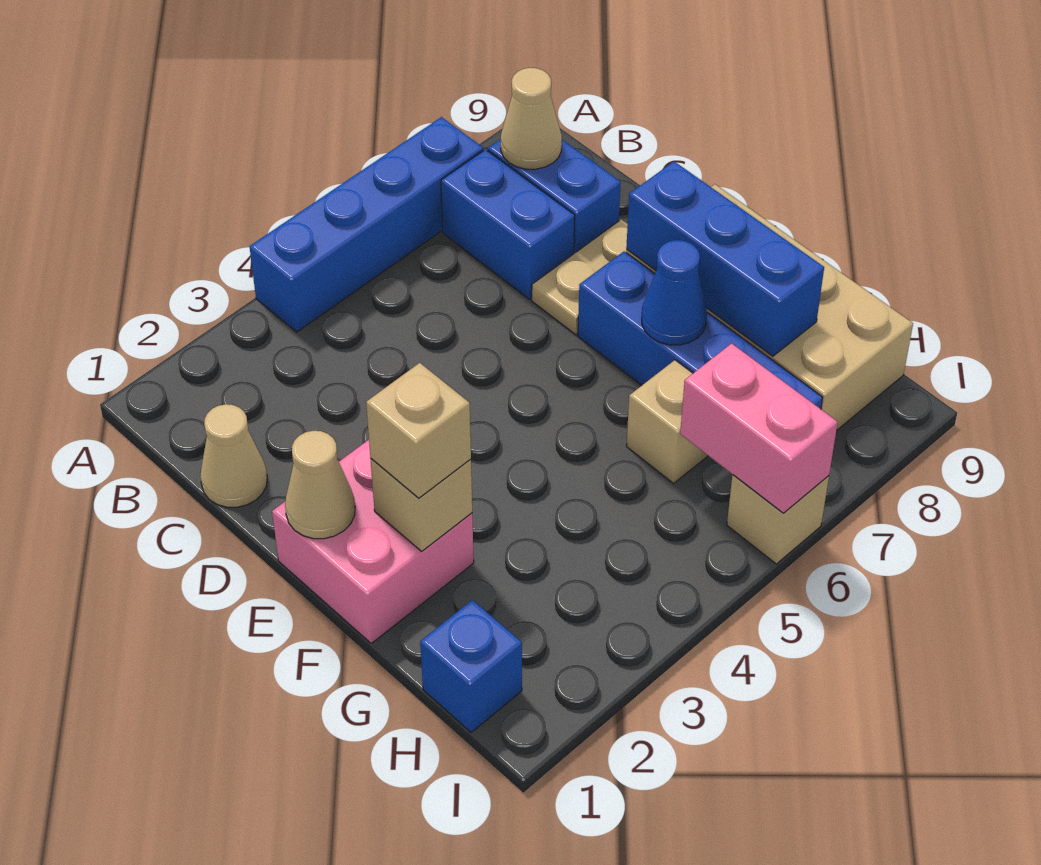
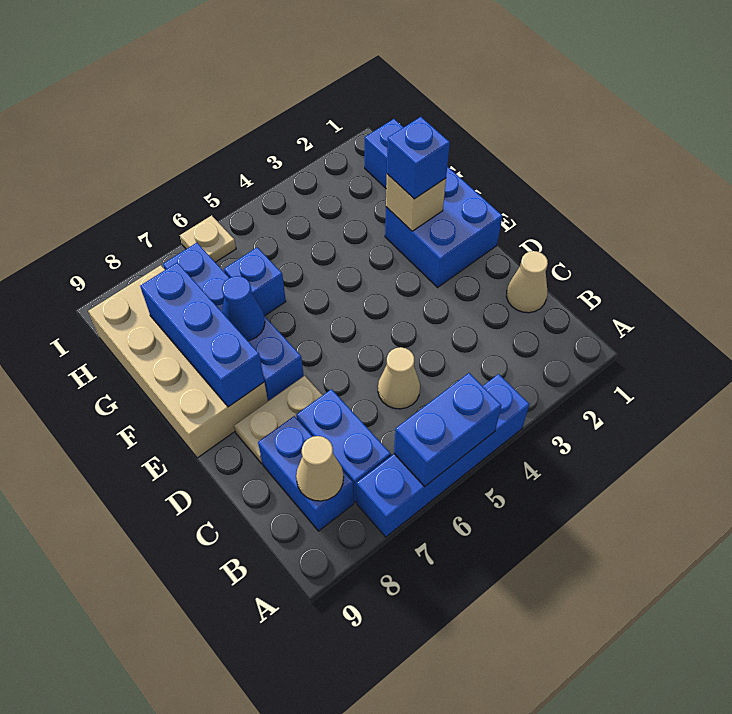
none -> blue brick A5:A6 level 2
pink brick E1:F2 level 1 -> blue brick E1:F2 level 1
tan cone E1 level 2 -> tan cone C5 level 1
tan brick F2 level 3 -> blue brick F2 level 3
tan brick G6 level 1 -> blue brick G6 level 1
pink brick H6:I6 level 2 -> none
tan brick I6 level 1 -> tan plate I6 level 1

